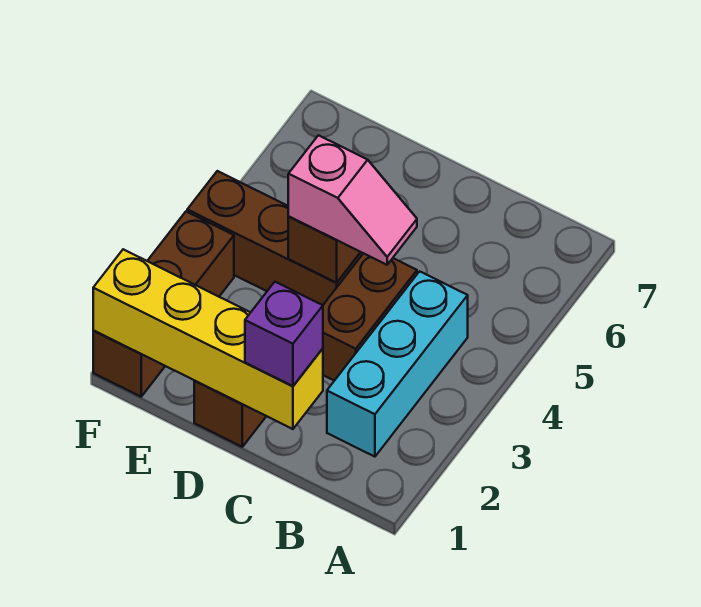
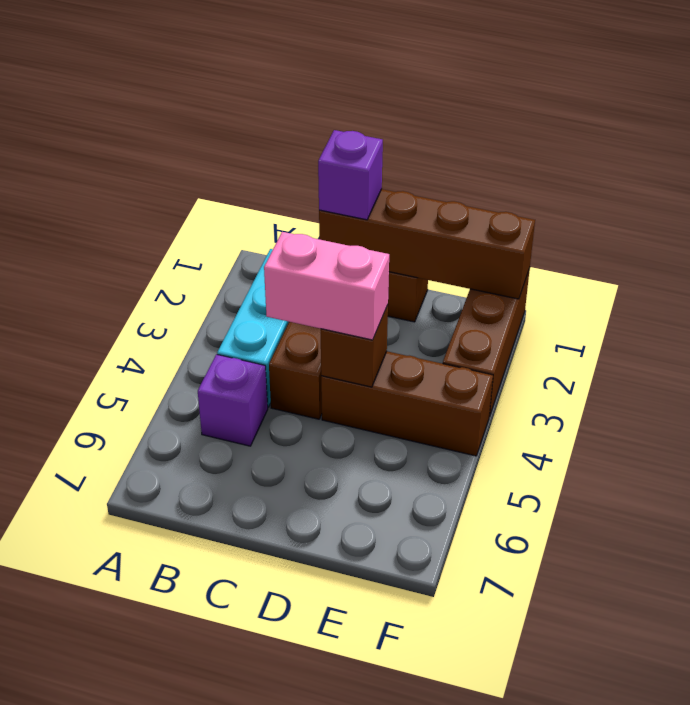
none -> purple brick B5 level 1
yellow brick C1:F1 level 2 -> brown brick C1:F1 level 2
pink slope C4:D4 level 3 top D -> pink brick C4:D4 level 3

